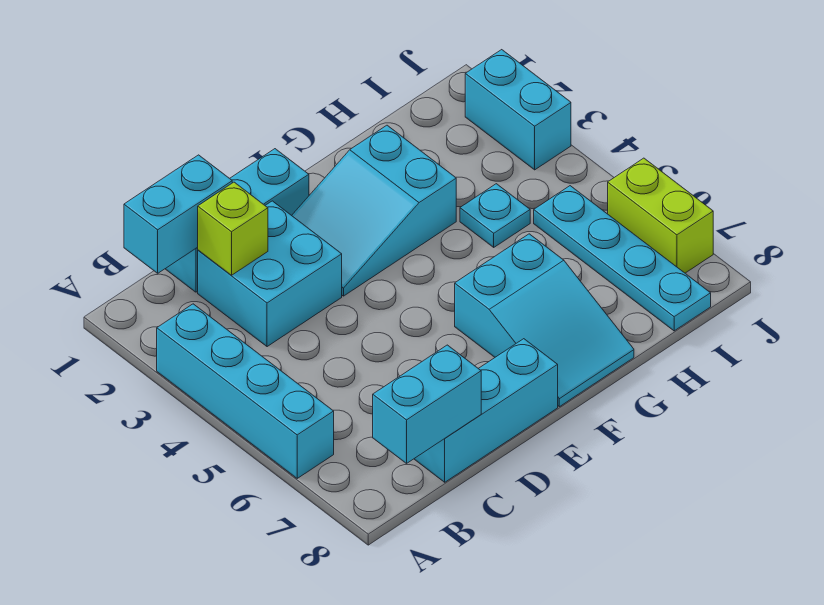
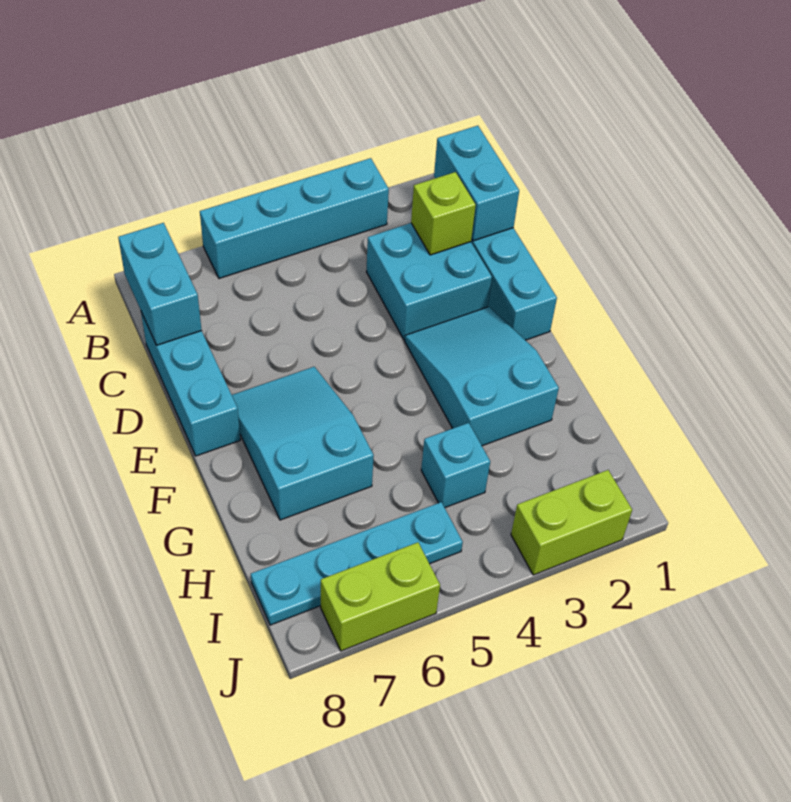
cyan slope F6:G8 level 1 top 6 -> cyan slope E6:G7 level 1 top G
cyan plate H4 level 1 -> cyan brick H4 level 1
cyan brick J2:J3 level 1 -> lime brick J2:J3 level 1

